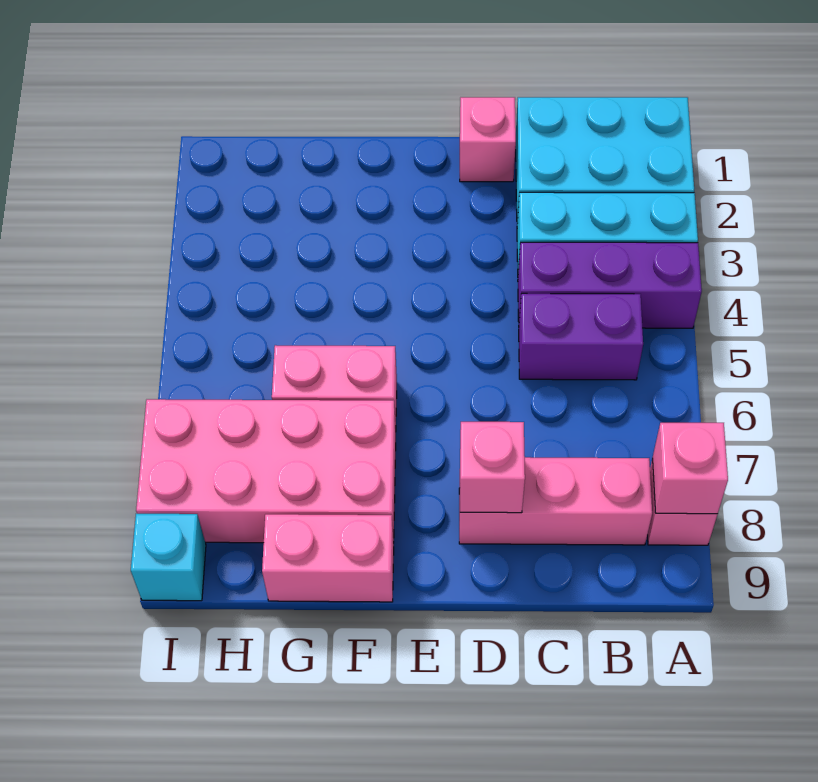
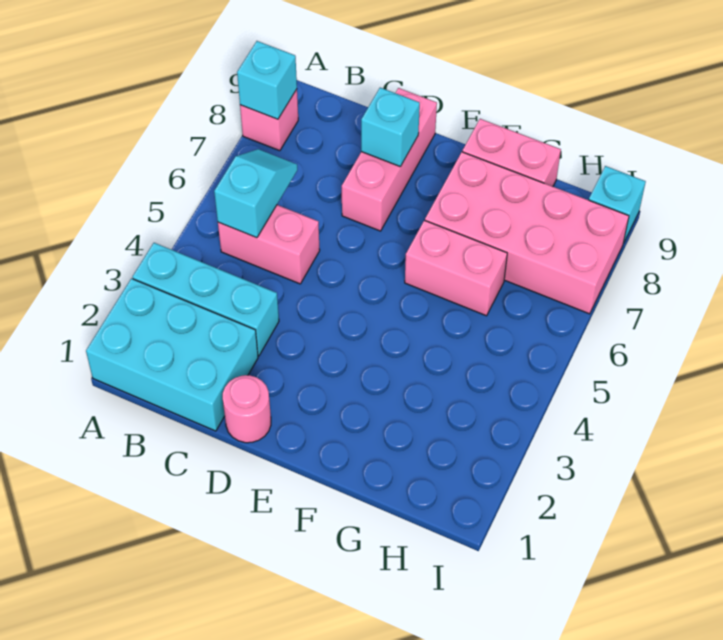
purple brick A4:C4 level 1 -> none
pink brick A8 level 2 -> cyan brick A8 level 2
purple brick B5:C5 level 1 -> pink brick B5:C5 level 1
none -> cyan slope B5:B6 level 2 top 5
pink brick B8:D8 level 1 -> pink brick D7:D9 level 1
pink brick D1 level 1 -> pink round brick D1 level 1
pink brick D8 level 2 -> cyan brick D8 level 2

